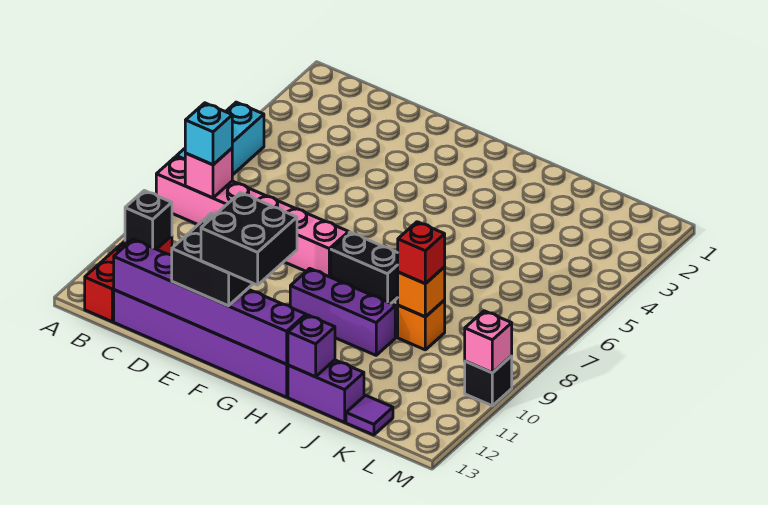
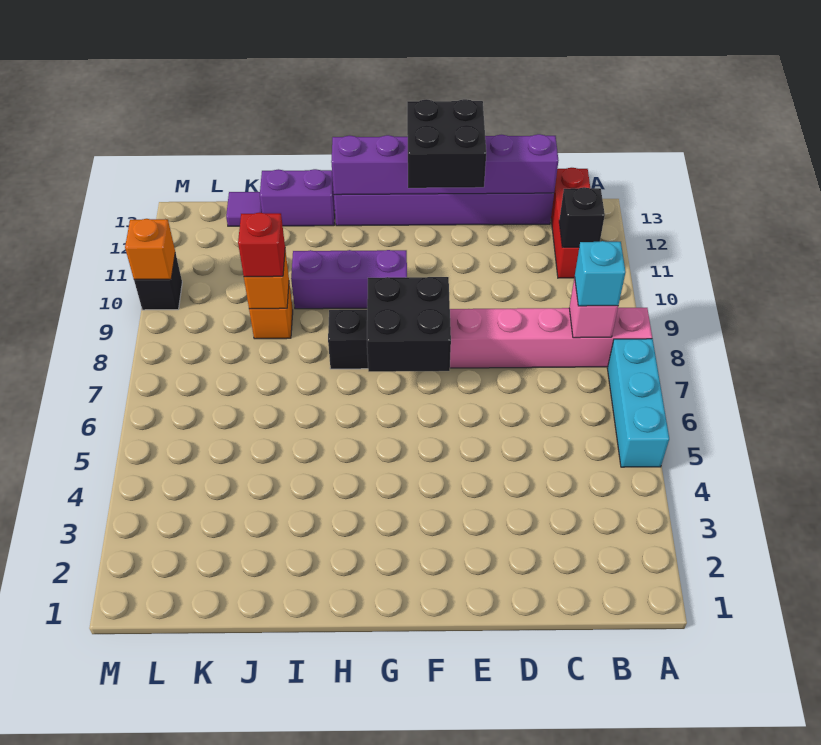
black brick F12:G13 level 4 -> black brick F7:G8 level 2
purple brick I13 level 2 -> none
pink brick M10 level 2 -> orange brick M10 level 2

